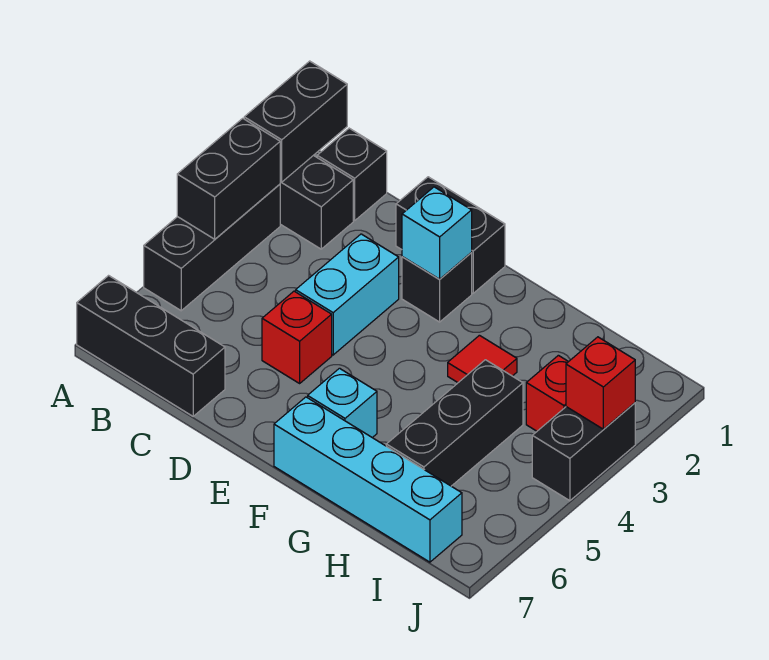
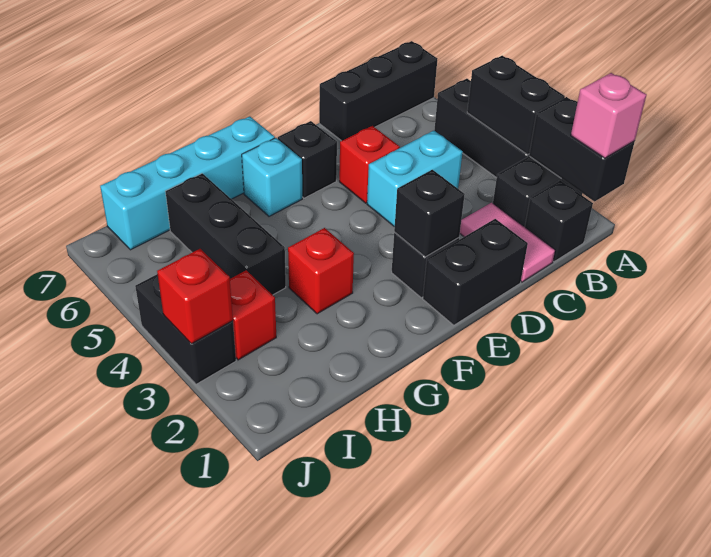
none -> pink brick A1 level 3
none -> pink tile C1:C2 level 1
cyan brick D3:D4 level 1 -> cyan brick C4:D4 level 1
cyan brick E2 level 2 -> black brick E2 level 2
none -> black brick E6 level 1
red tile G3 level 1 -> red brick G3 level 1

